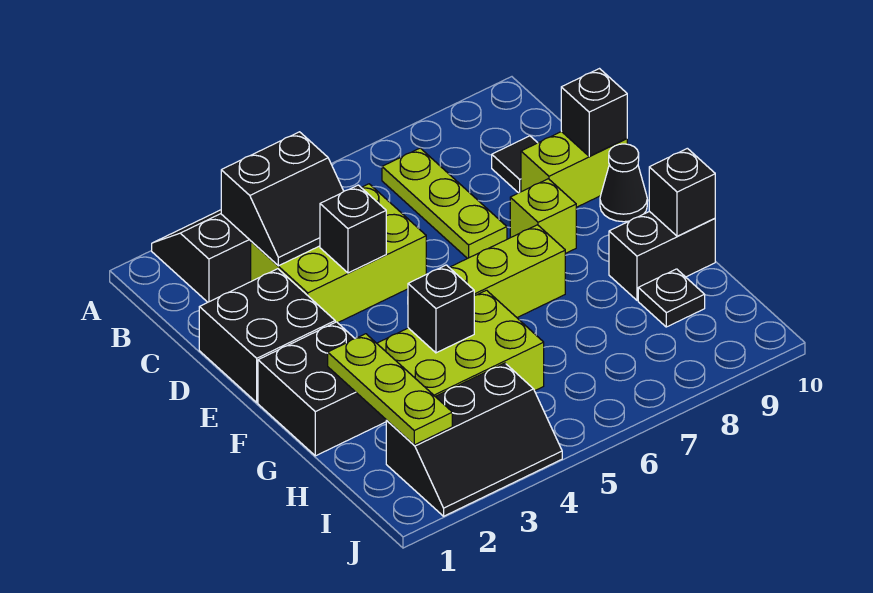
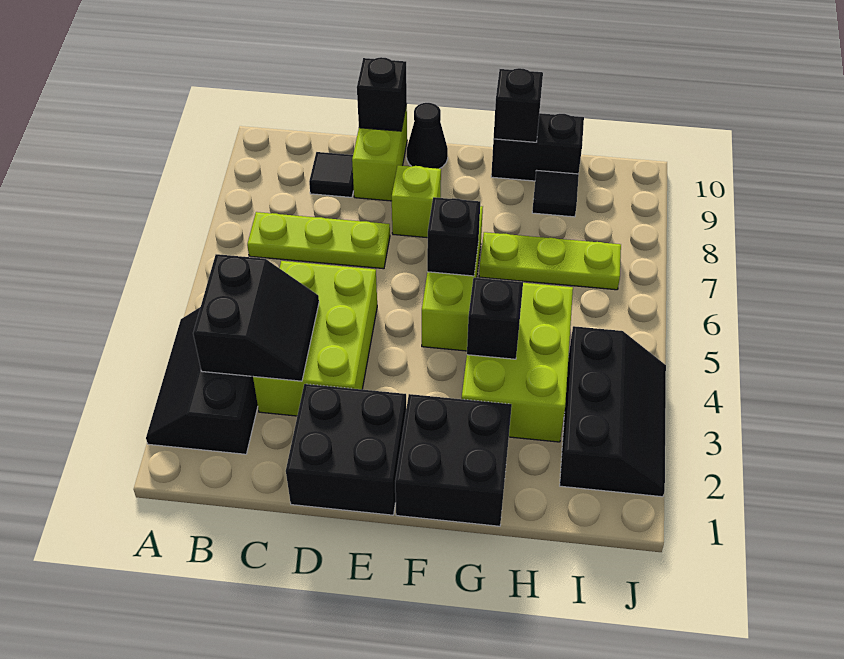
black brick D4 level 2 -> black brick F6 level 2
lime plate G2:I2 level 2 -> lime plate G7:I7 level 1
black brick G9:G10 level 1 -> black brick G10:H10 level 1
black plate H9 level 1 -> black tile H9 level 1

